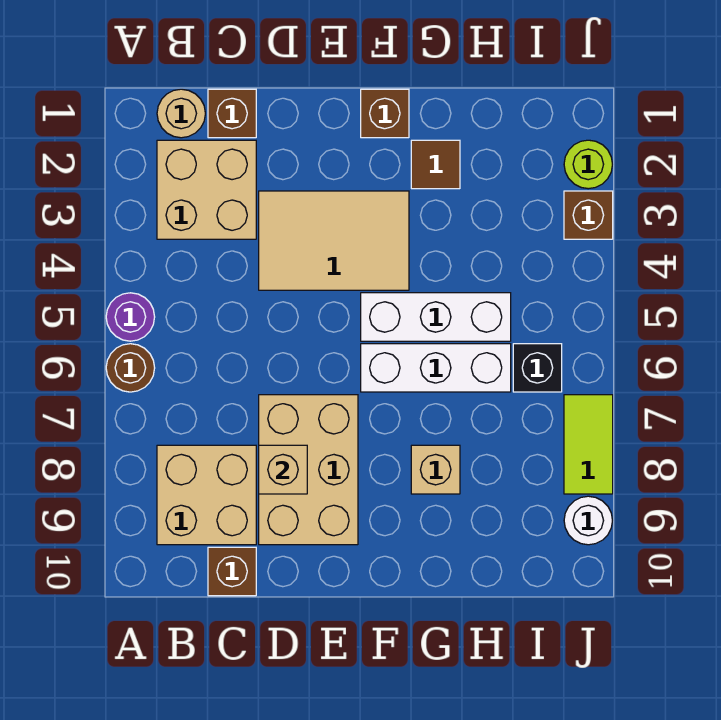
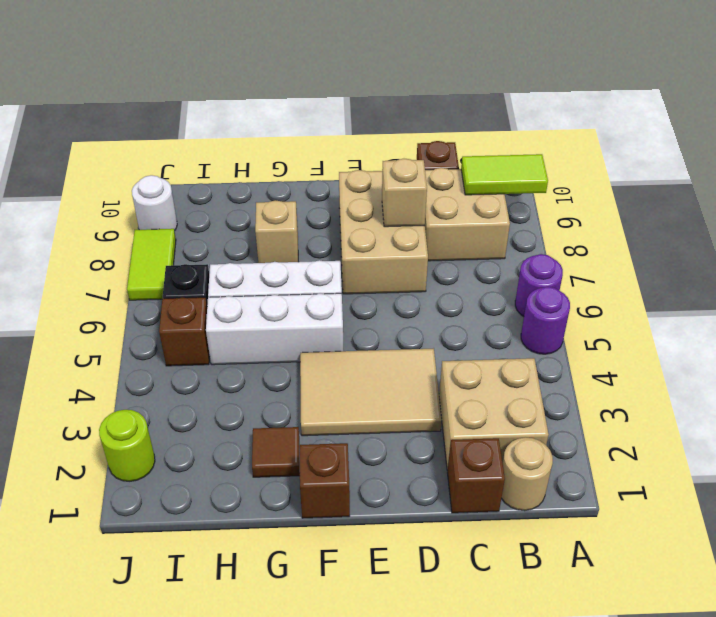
brown round brick A6 level 1 -> purple round brick A6 level 1
none -> lime tile A9:B9 level 2
brown brick J3 level 1 -> brown brick I5 level 1

